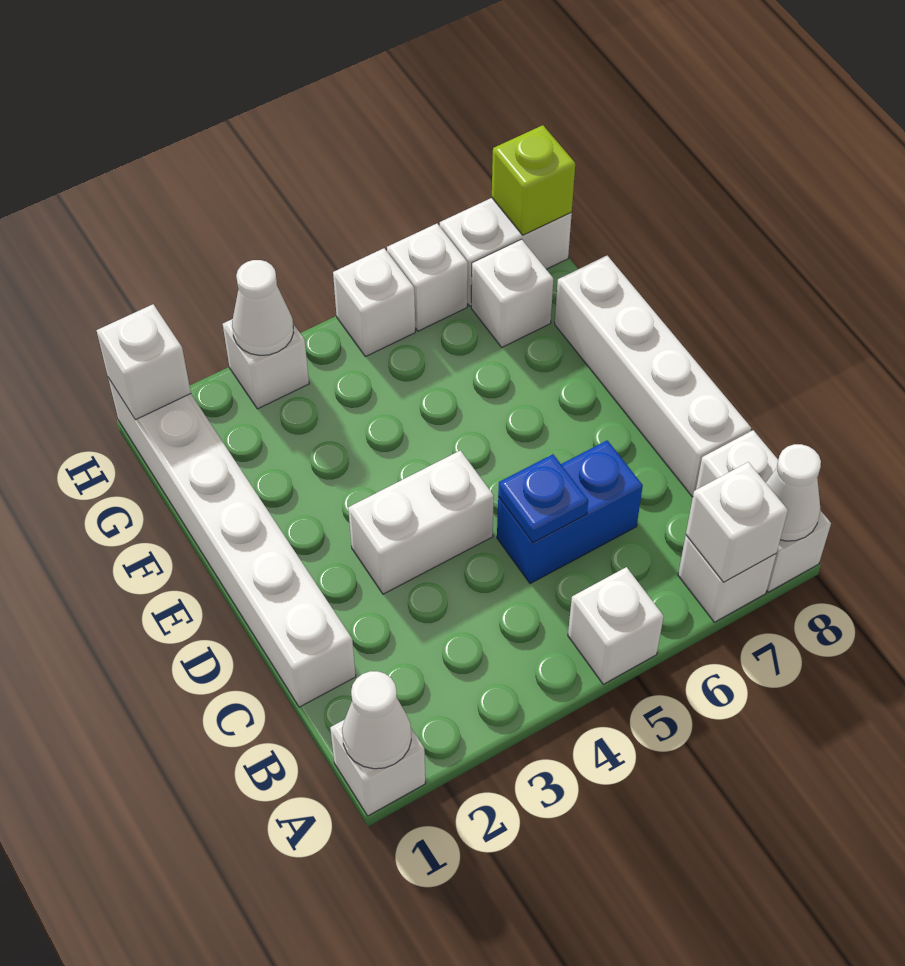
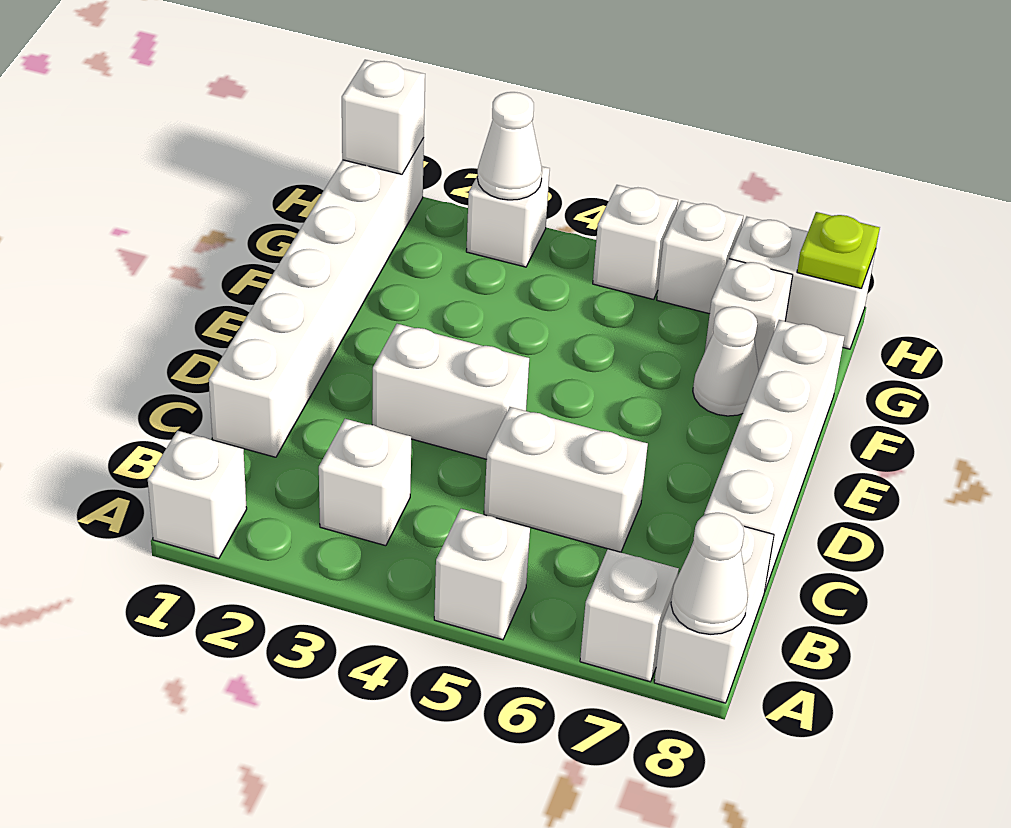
white cone A1 level 2 -> white cone F7 level 1
white brick A7 level 2 -> white brick B3 level 1
blue brick C5:C6 level 1 -> white brick C5:C6 level 1
blue plate C5 level 2 -> none
lime brick H8 level 2 -> lime plate H8 level 2

